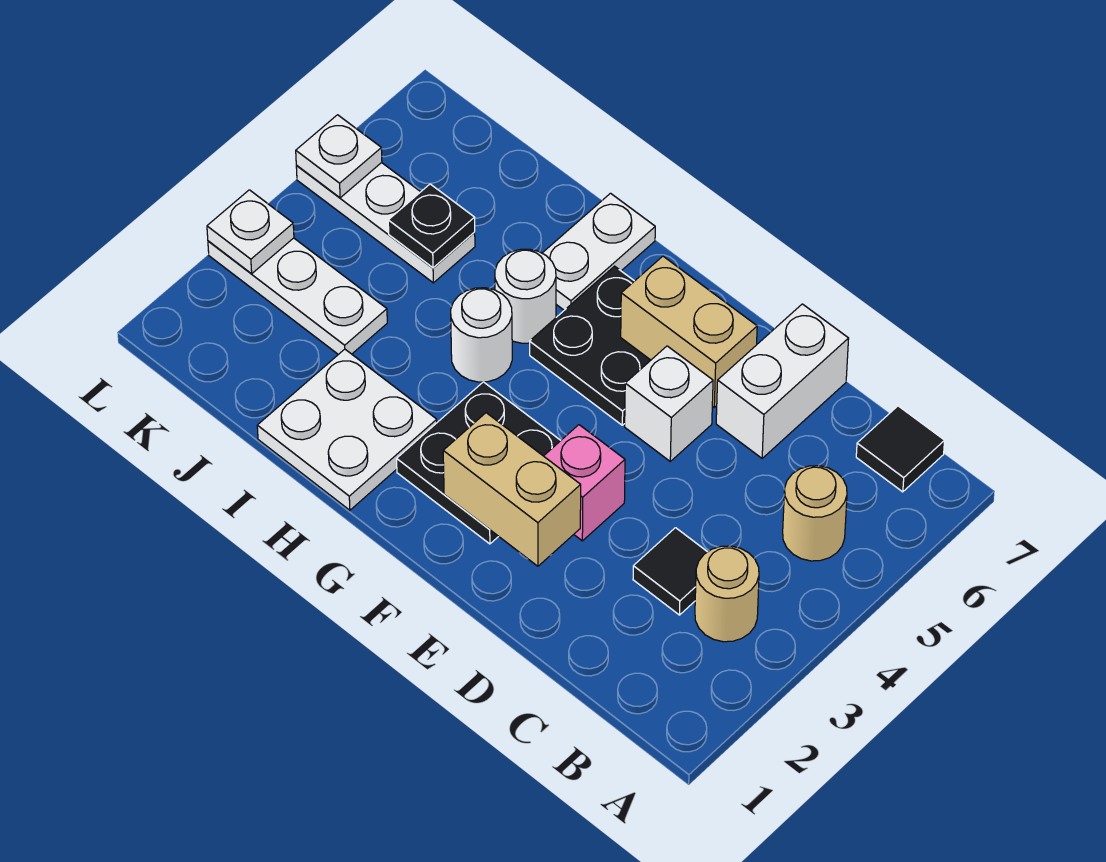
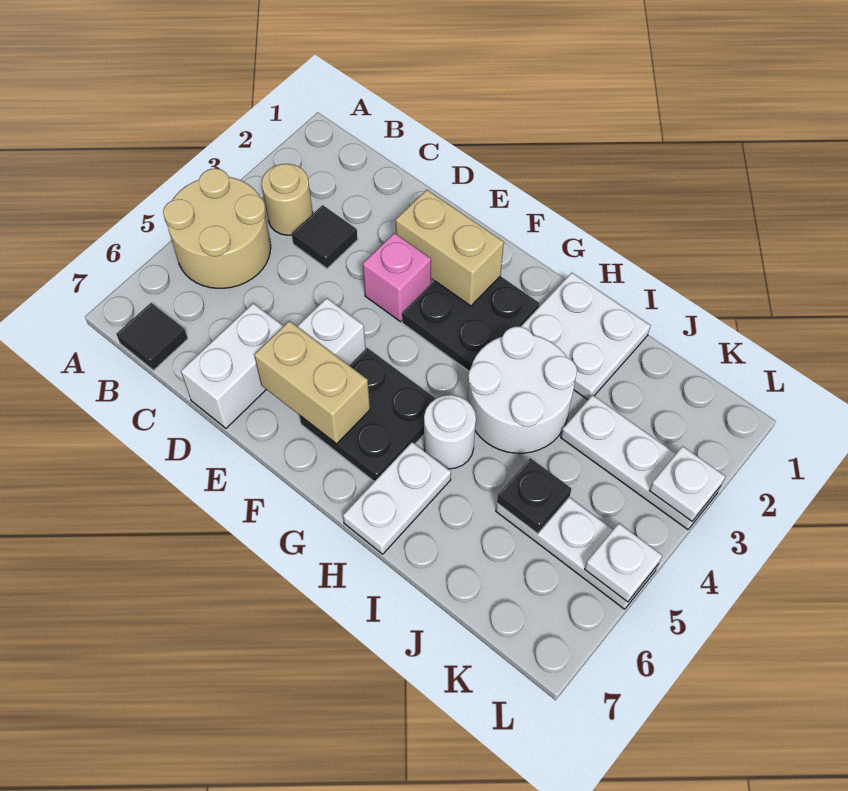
tan round brick B5 level 1 -> tan round brick A4:B5 level 1
white round brick H4 level 1 -> white round brick H3:I4 level 1

